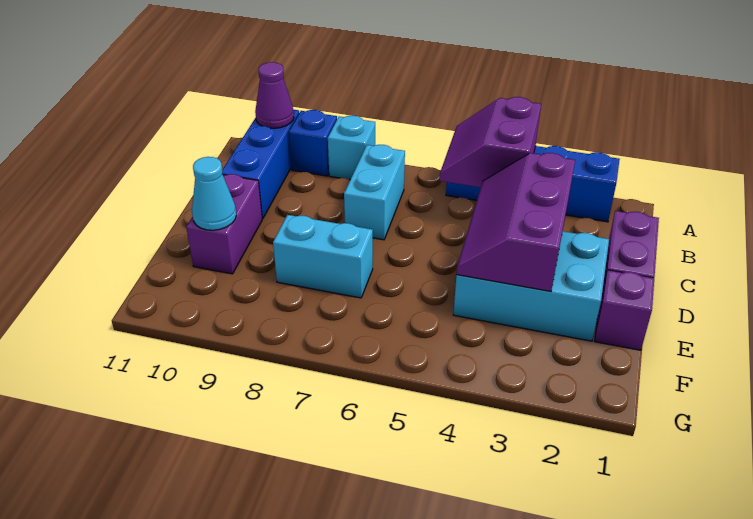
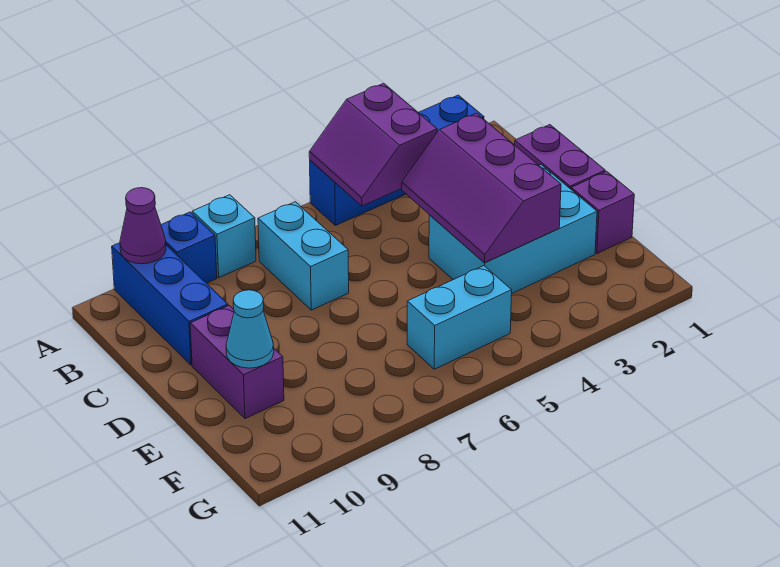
cyan brick E7:E8 level 1 -> cyan brick F5:F6 level 1

